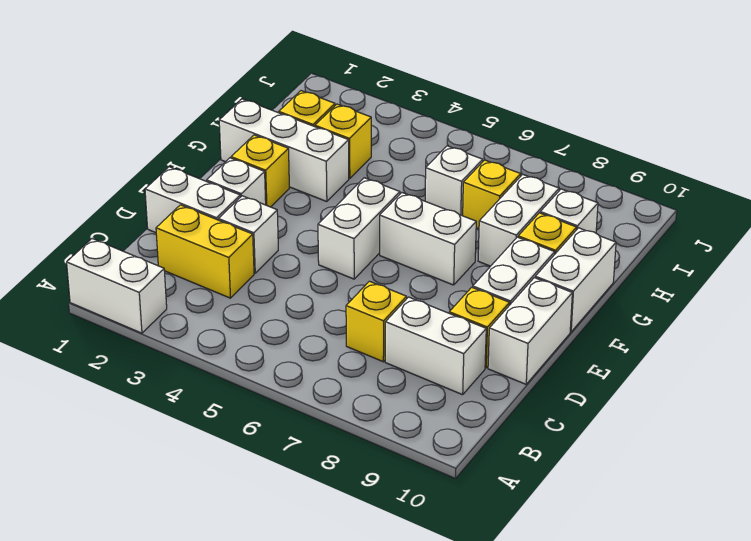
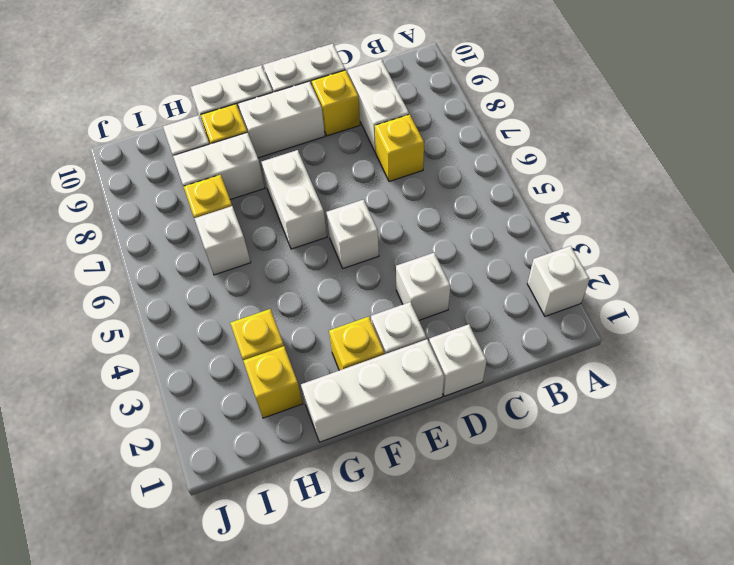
white brick A1:A2 level 1 -> white brick A2 level 1
yellow brick C2:C3 level 1 -> none
white brick D1:D2 level 1 -> white brick D1 level 1
white brick E5:F5 level 1 -> white brick E5 level 1
white brick G1:G3 level 1 -> white brick E1:G1 level 1

